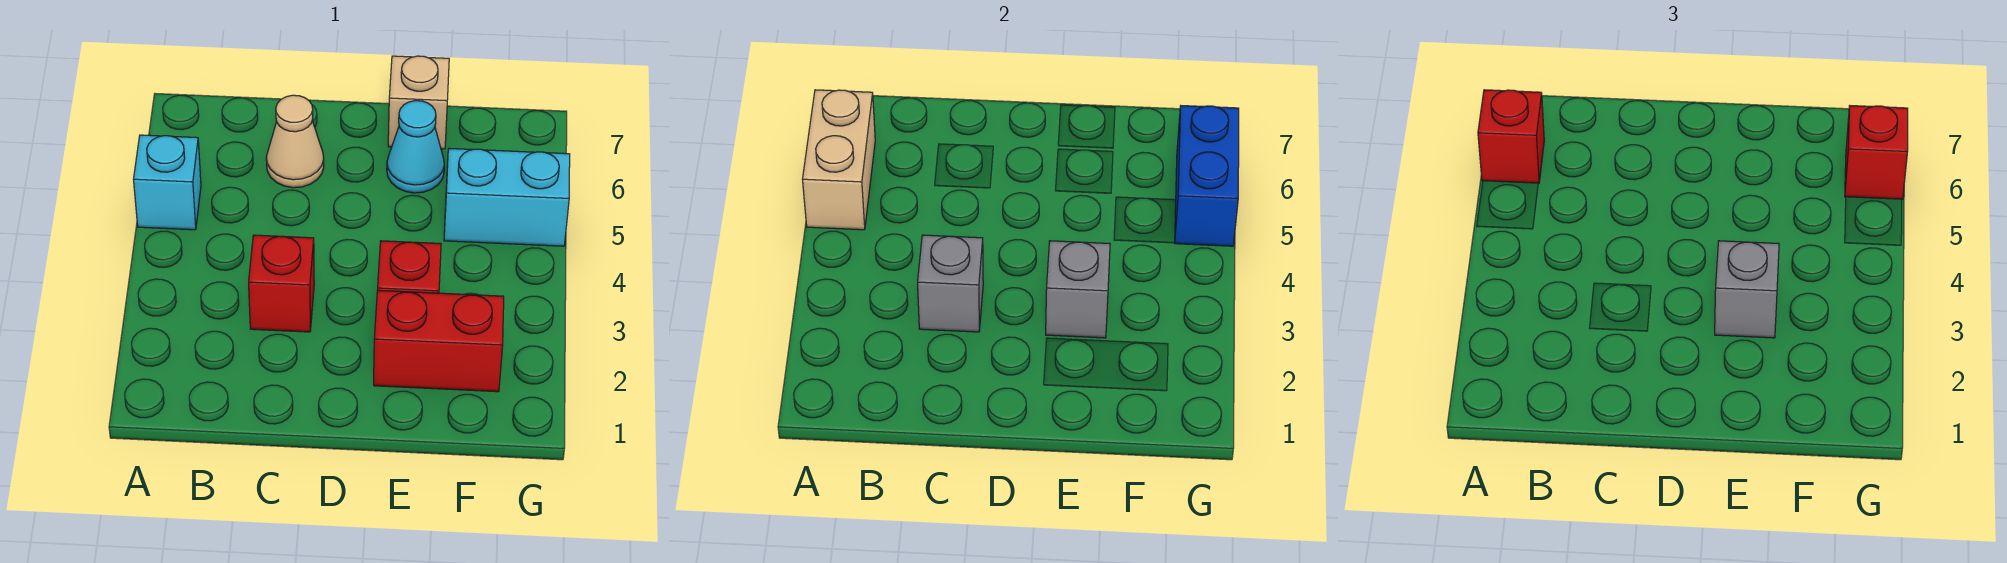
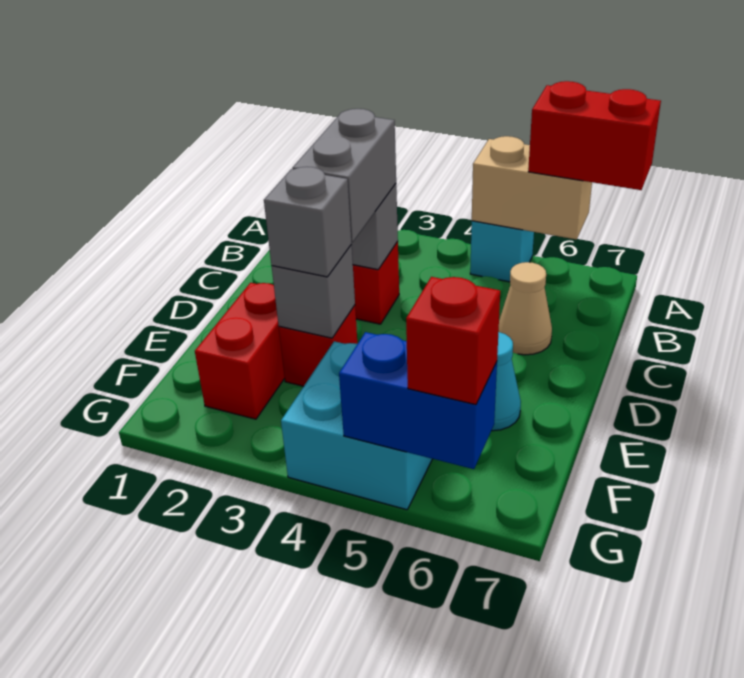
red brick A6 level 3 -> red brick A6:A7 level 3
none -> grey brick C3:D3 level 3
tan brick E7 level 1 -> none
cyan brick F5:G5 level 1 -> cyan brick F4:G5 level 1

